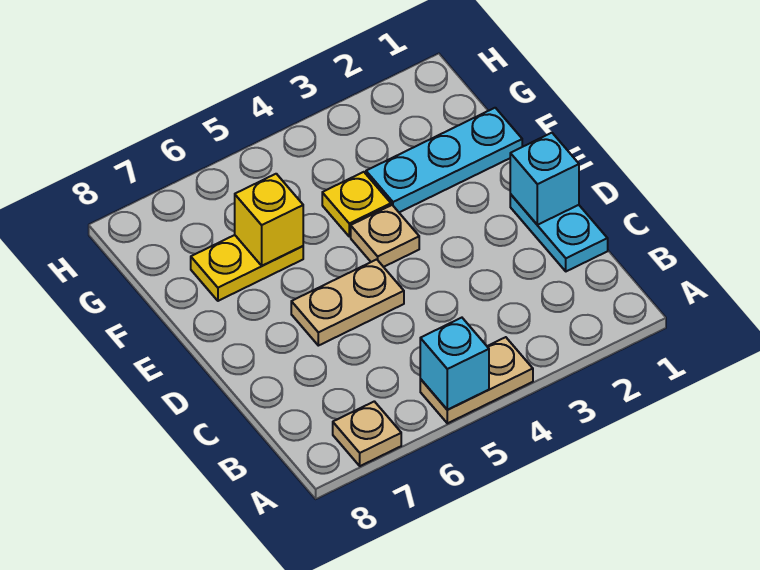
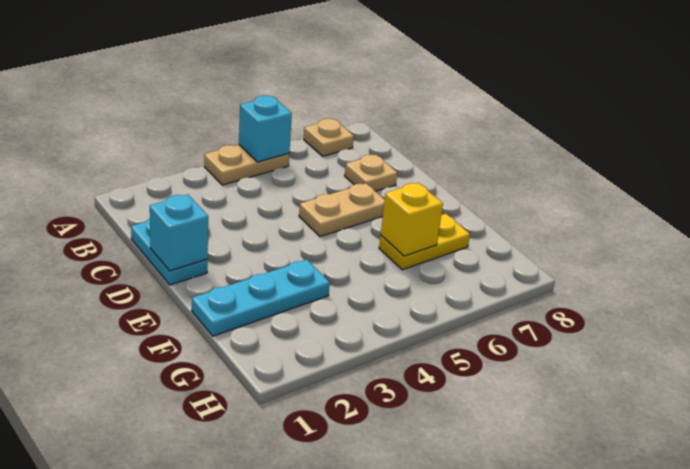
tan plate E4 level 1 -> tan plate C7 level 1
yellow plate F4 level 1 -> none

